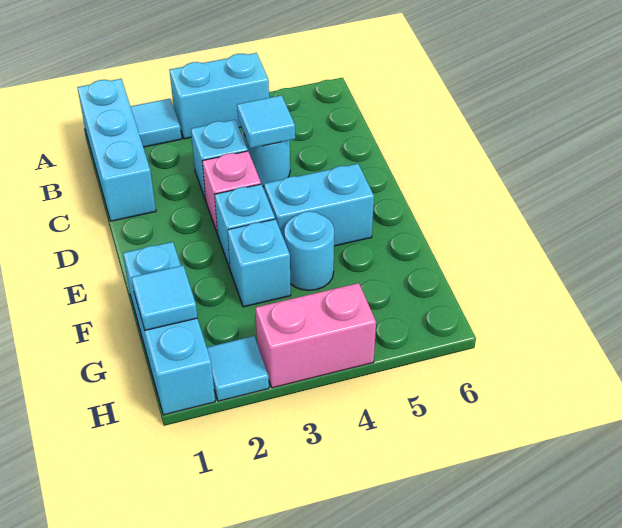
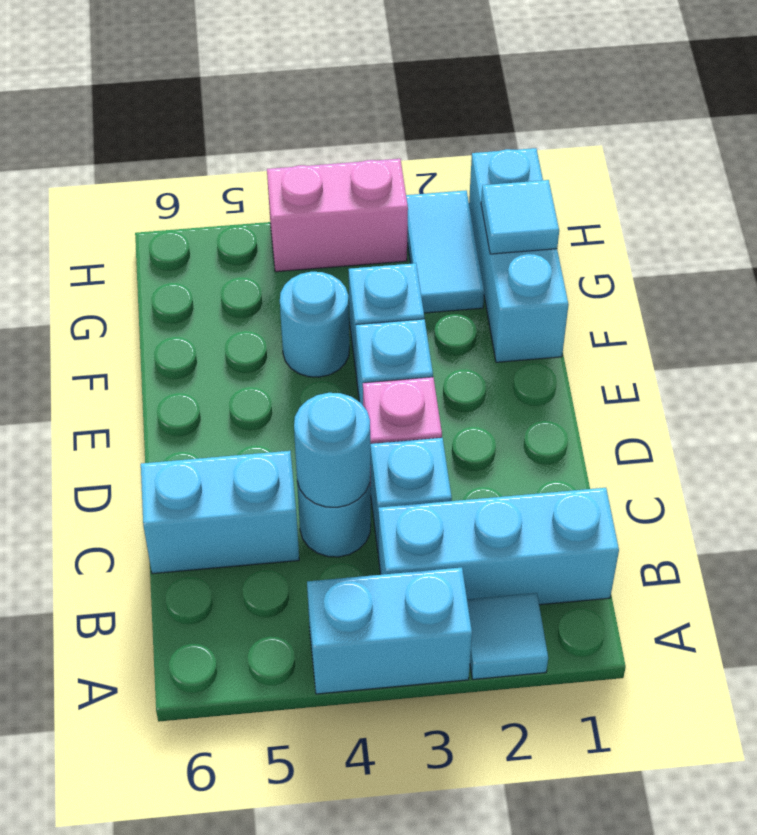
cyan brick A1:C1 level 1 -> cyan brick B1:B3 level 1
cyan tile C4 level 2 -> cyan round brick C4 level 2
cyan brick E4:E5 level 1 -> cyan brick C5:C6 level 1
cyan tile H2 level 1 -> cyan tile G2:H2 level 1

